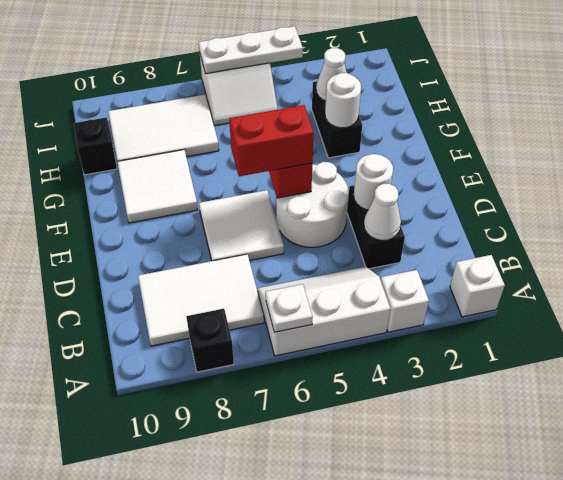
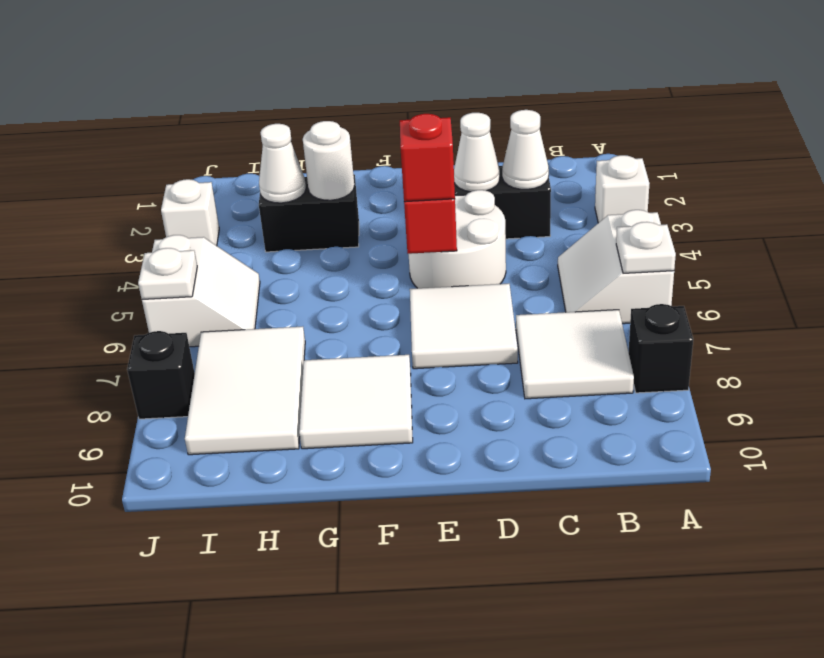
white brick A1 level 1 -> white brick J3 level 1
white slope A4:B6 level 1 top A -> white slope A5:B6 level 1 top A
white tile B7:C9 level 1 -> white tile B7:C8 level 1
white round brick D3 level 2 -> white cone D3 level 2
red brick E5:E6 level 3 -> red brick E5 level 3
black brick H10 level 1 -> black brick J8 level 1
white plate J4:J6 level 2 -> white plate J6 level 2

